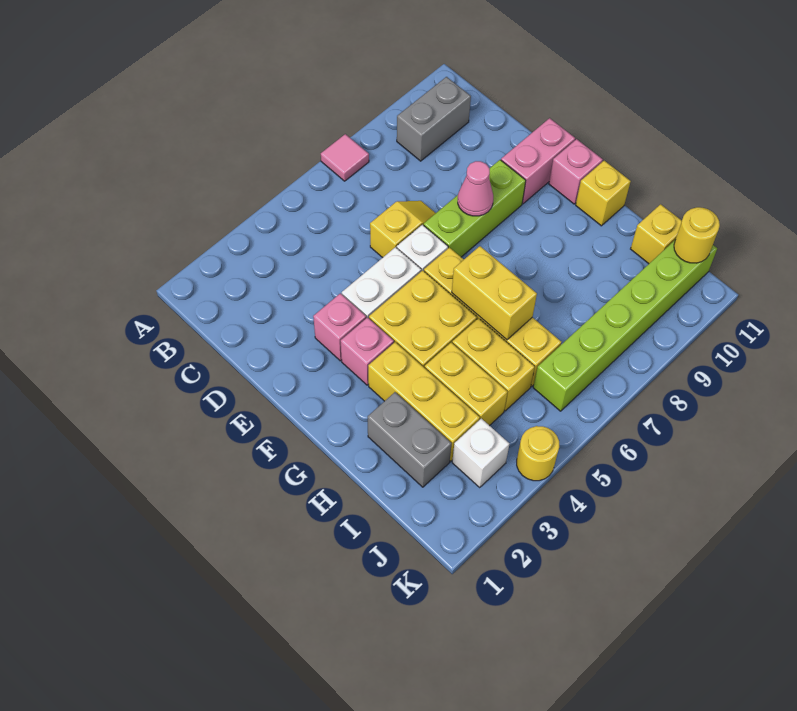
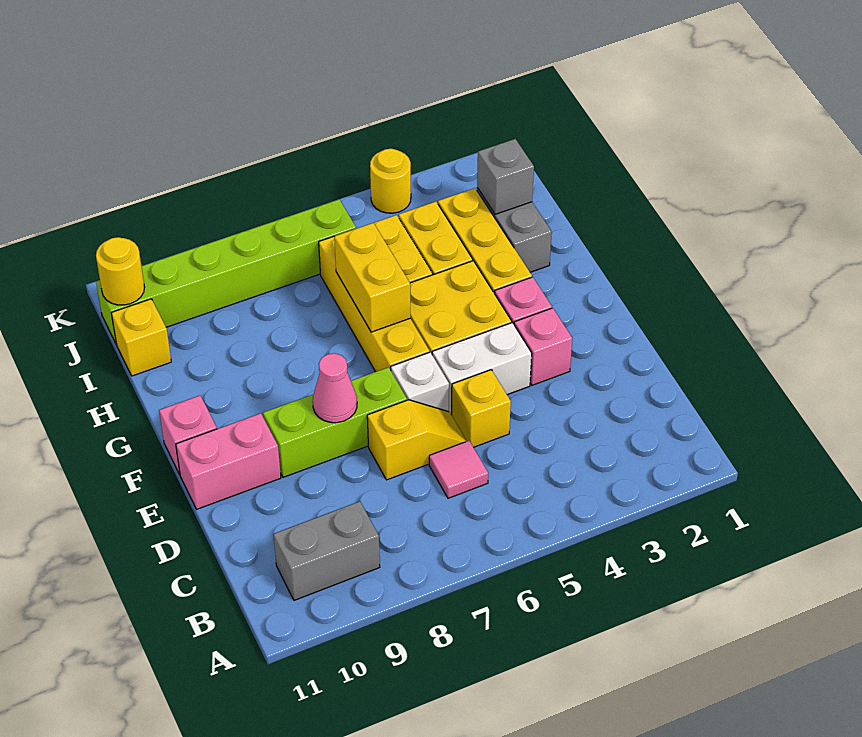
pink tile A7 level 1 -> pink tile C6 level 1
yellow slope D6:D7 level 1 top 6 -> yellow slope D6:D7 level 1 top 7
yellow brick G11 level 1 -> yellow brick D5 level 1
none -> grey brick I2 level 2
white brick J3 level 1 -> none

